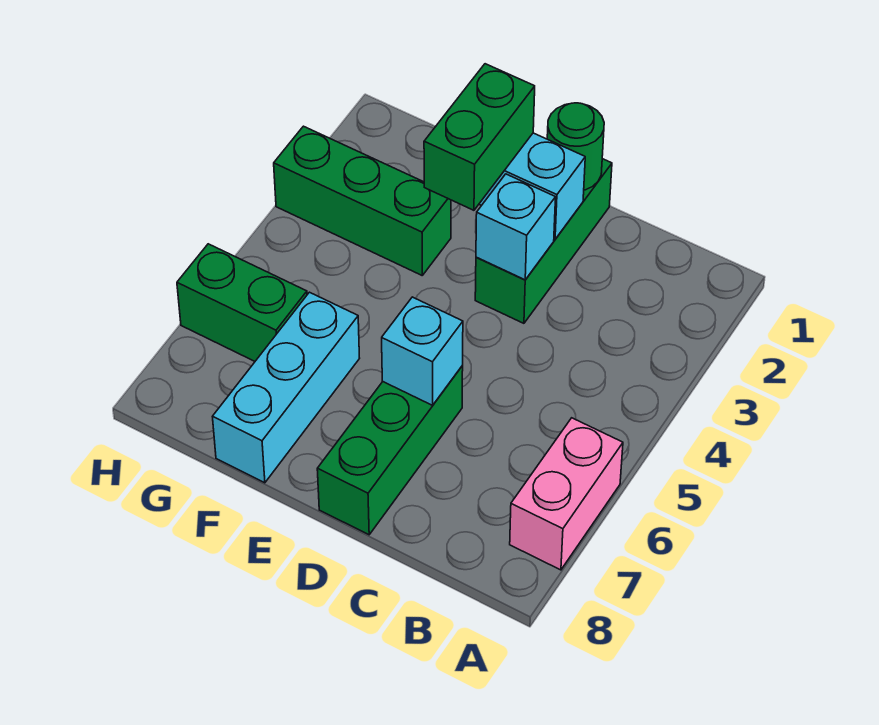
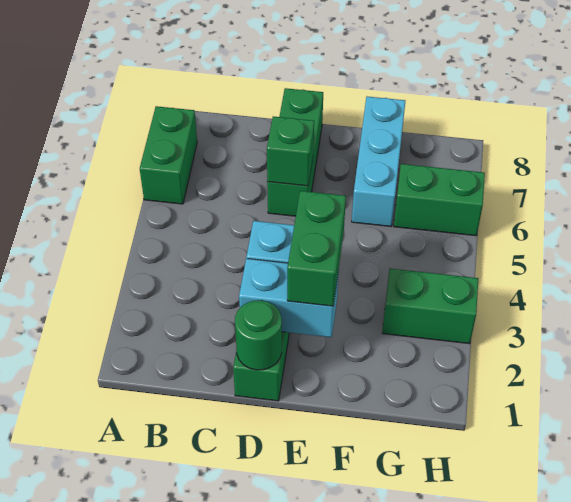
pink brick A6:A7 level 1 -> green brick A6:A7 level 1
cyan brick D6 level 2 -> green brick D6 level 2
green brick F3:H3 level 1 -> green brick G3:H3 level 1

